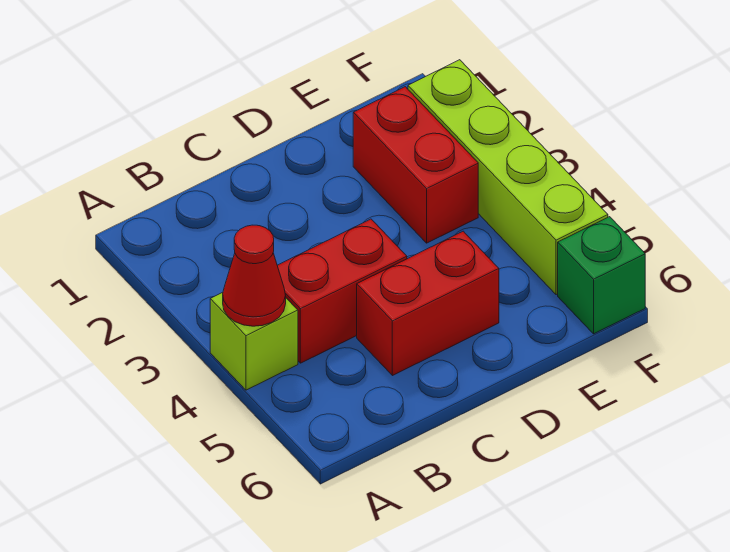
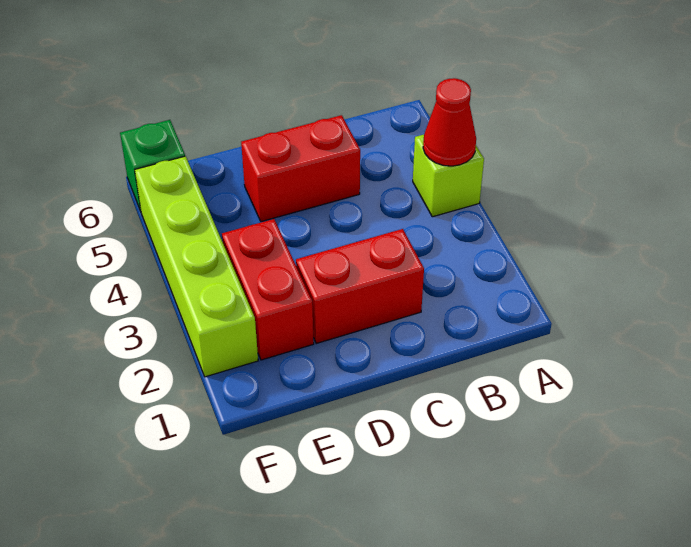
red brick B4:C4 level 1 -> red brick C2:D2 level 1

